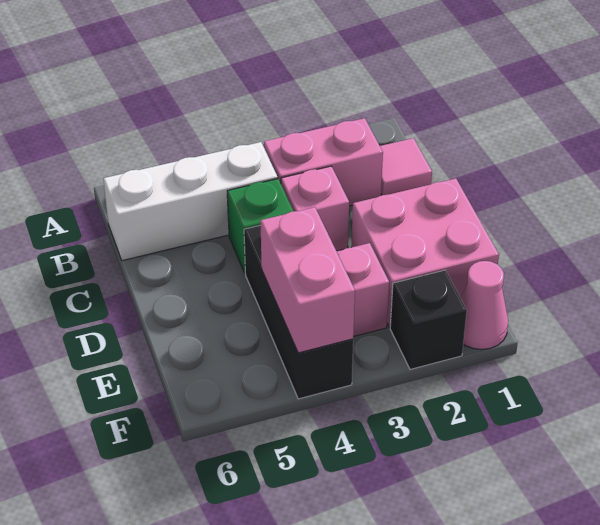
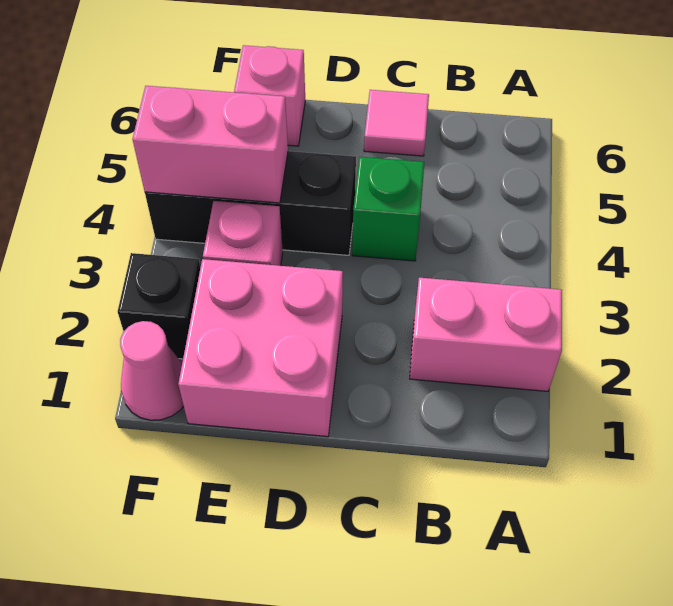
pink tile B1 level 1 -> pink tile C6 level 1
pink brick B2:B3 level 1 -> pink brick A2:B2 level 1
white brick B4:B6 level 1 -> none
pink brick C3 level 1 -> pink brick E6 level 1

